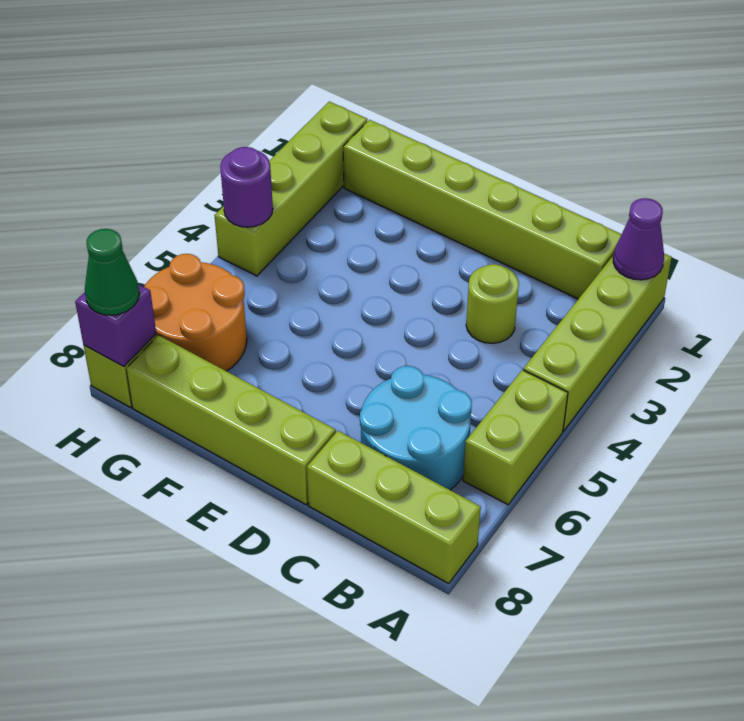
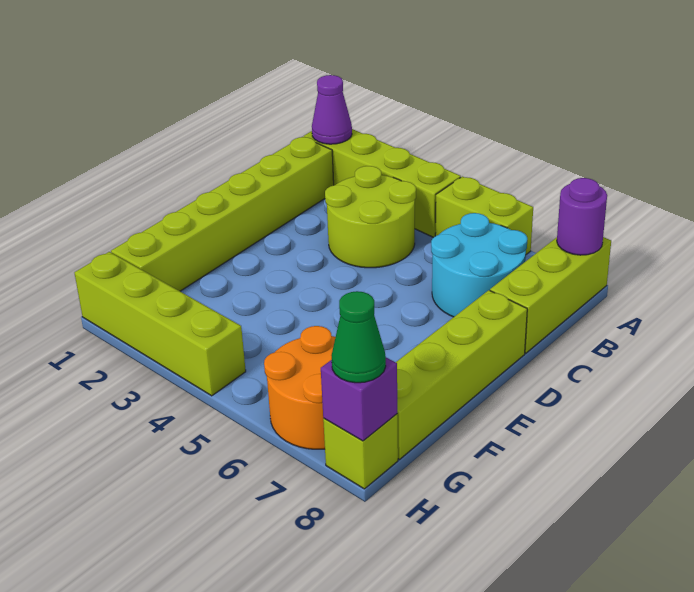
lime round brick C3 level 1 -> lime round brick B3:C4 level 1
purple round brick H4 level 2 -> purple round brick A8 level 2

